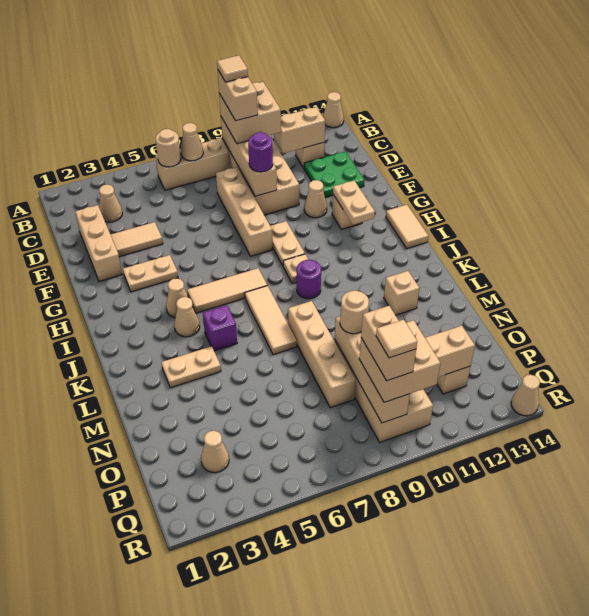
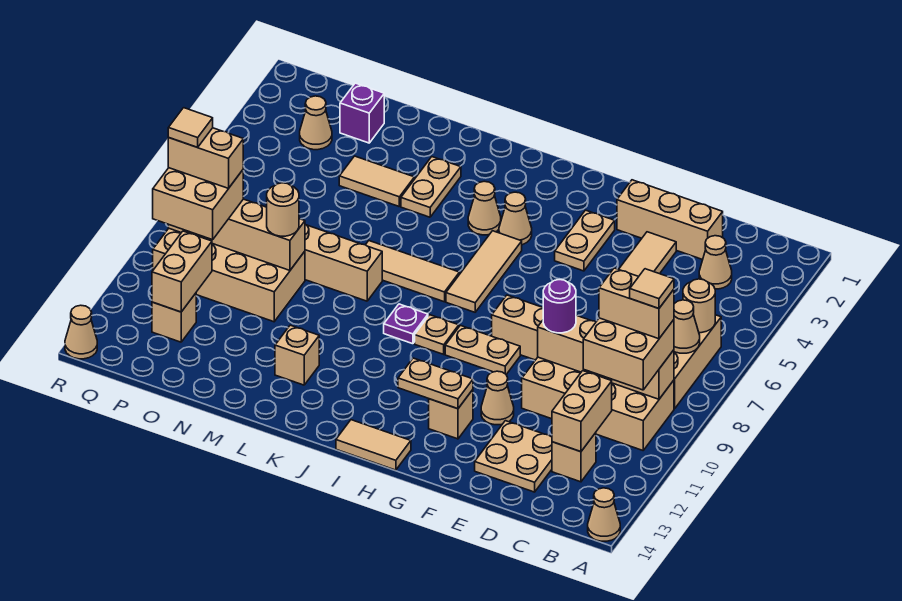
green plate D12:E13 level 1 -> tan plate D12:E13 level 1
purple round brick J9 level 1 -> purple plate J9 level 1
purple brick K5 level 1 -> purple brick O2 level 1
none -> tan tile M4:N4 level 1

